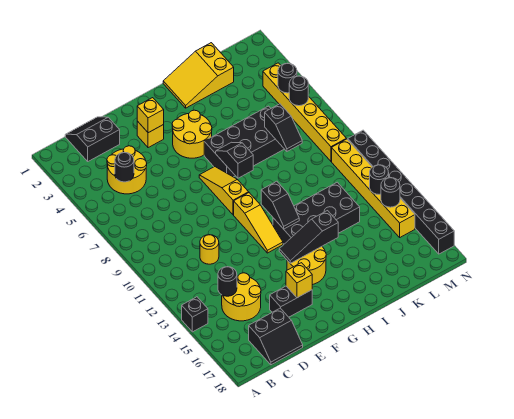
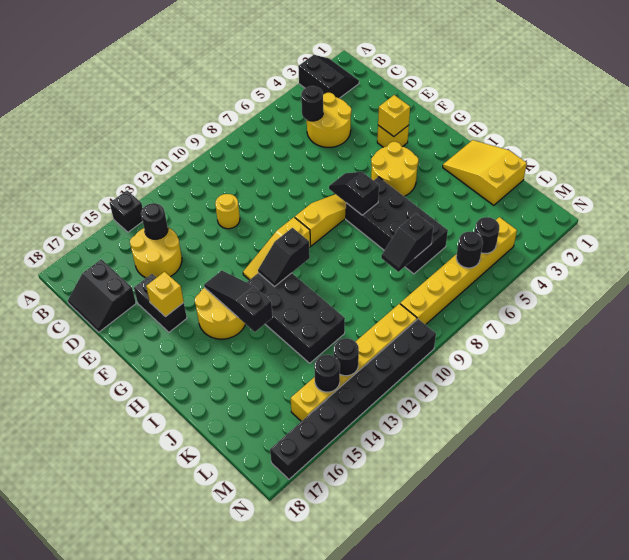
black slope C1:D2 level 1 top 2 -> black slope A2:B3 level 1 top 3
black slope H7:H8 level 2 top 8 -> black slope G7:H7 level 2 top H

